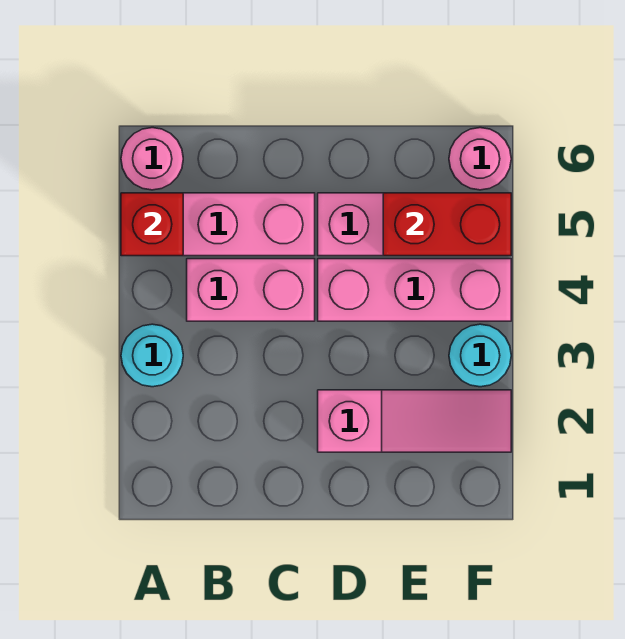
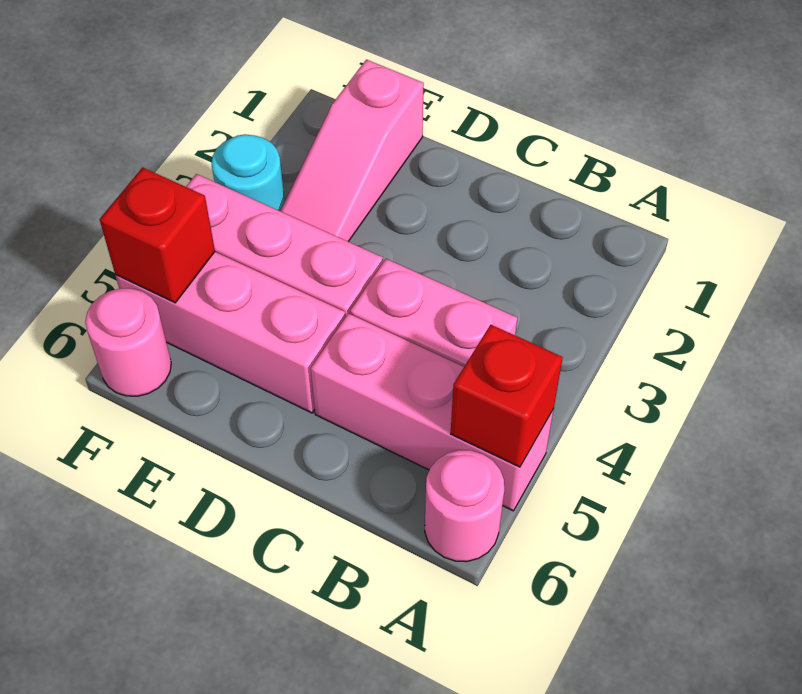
cyan round brick A3 level 1 -> none
pink slope D2:F2 level 1 top D -> pink slope E1:E3 level 1 top 1
red brick E5:F5 level 2 -> red brick F5 level 2

